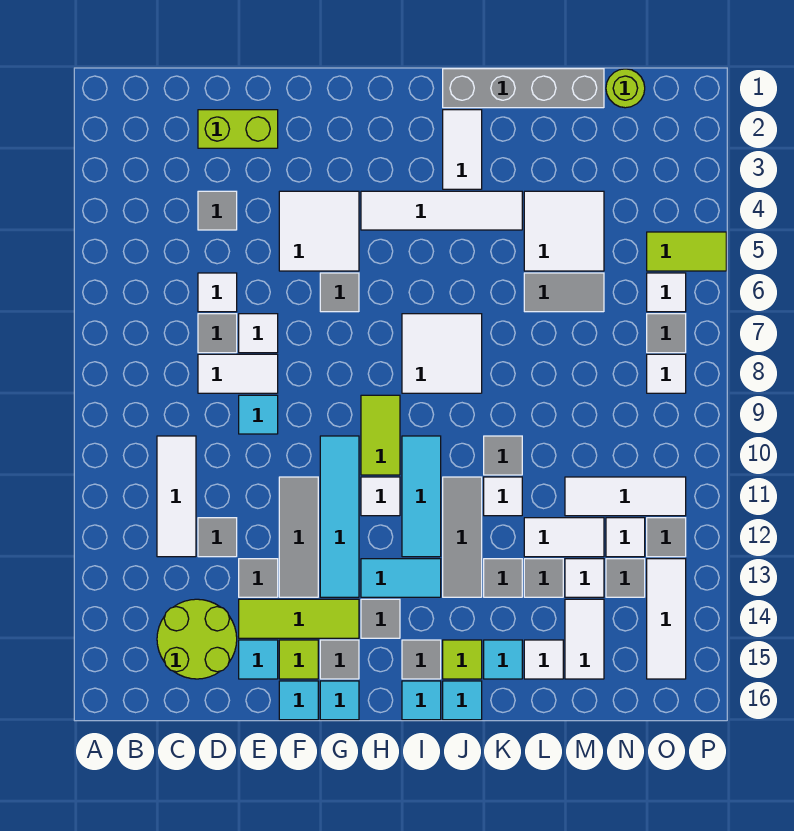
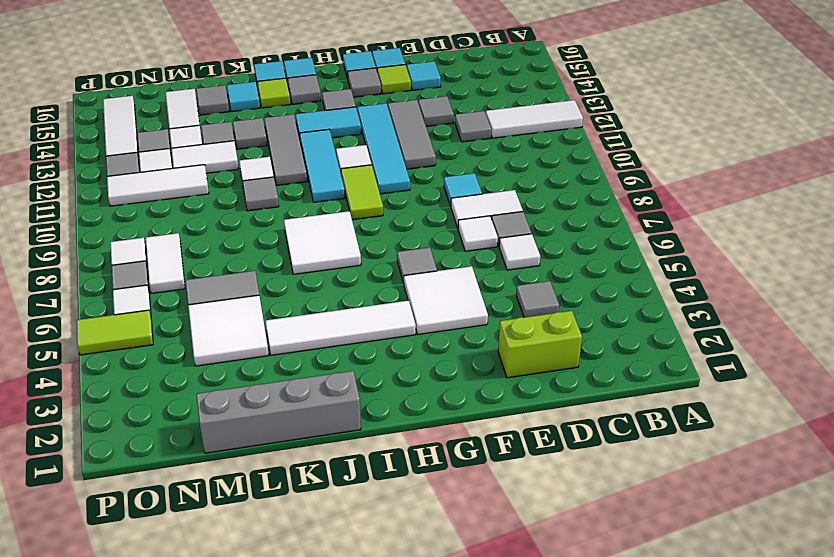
white tile C10:C12 level 1 -> white tile A12:C12 level 1
lime round brick C14:D15 level 1 -> none
lime tile E14:G14 level 1 -> none
white tile J2:J3 level 1 -> white tile N7:N8 level 1
white tile L15 level 1 -> grey tile L15 level 1
lime round brick N1 level 1 -> none

